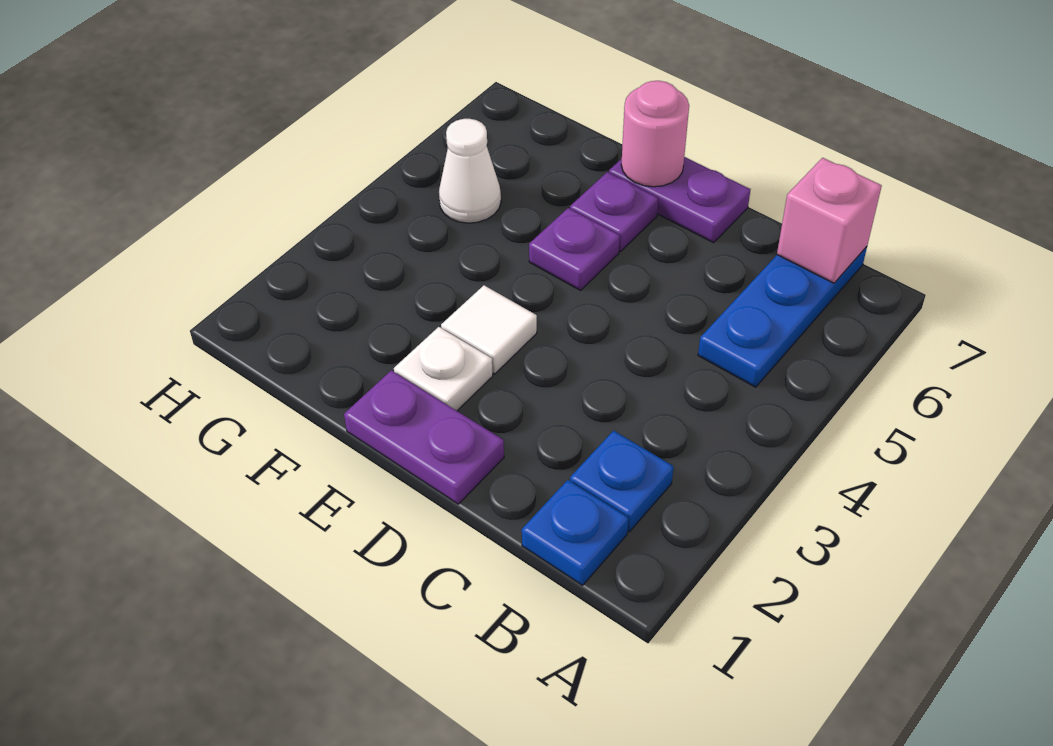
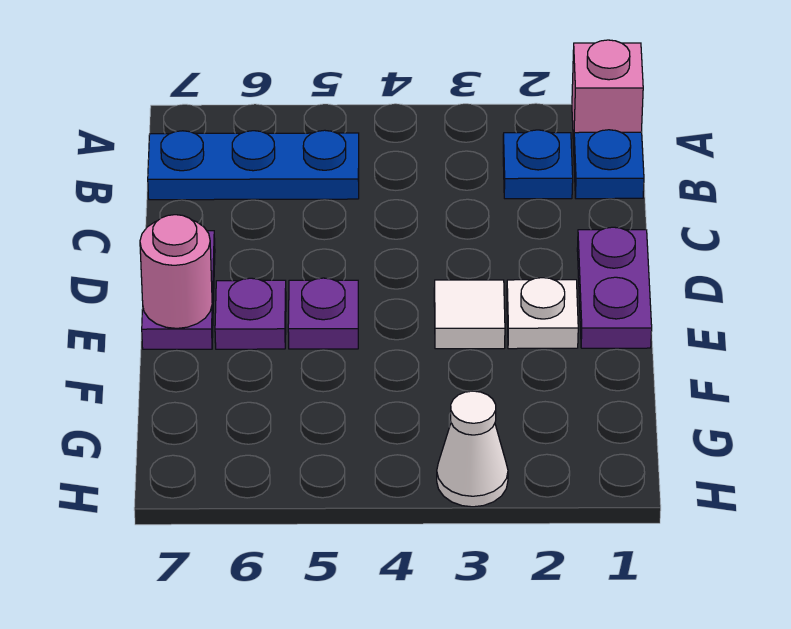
pink brick B7 level 2 -> pink brick A1 level 1
white cone G5 level 1 -> white cone H3 level 1

